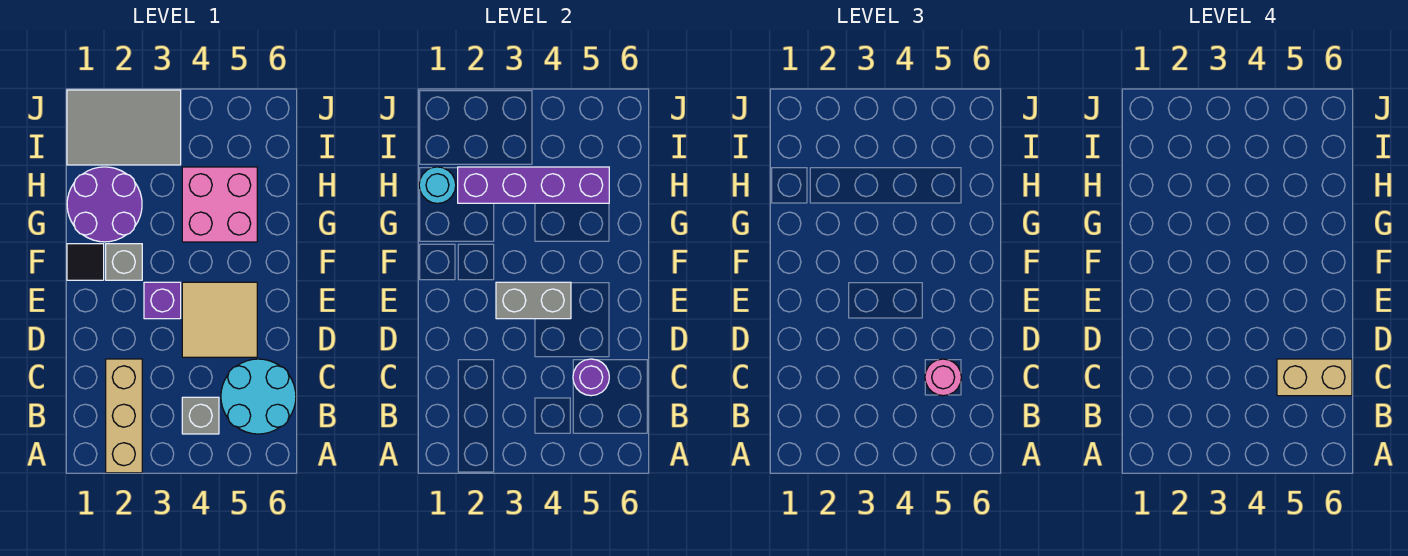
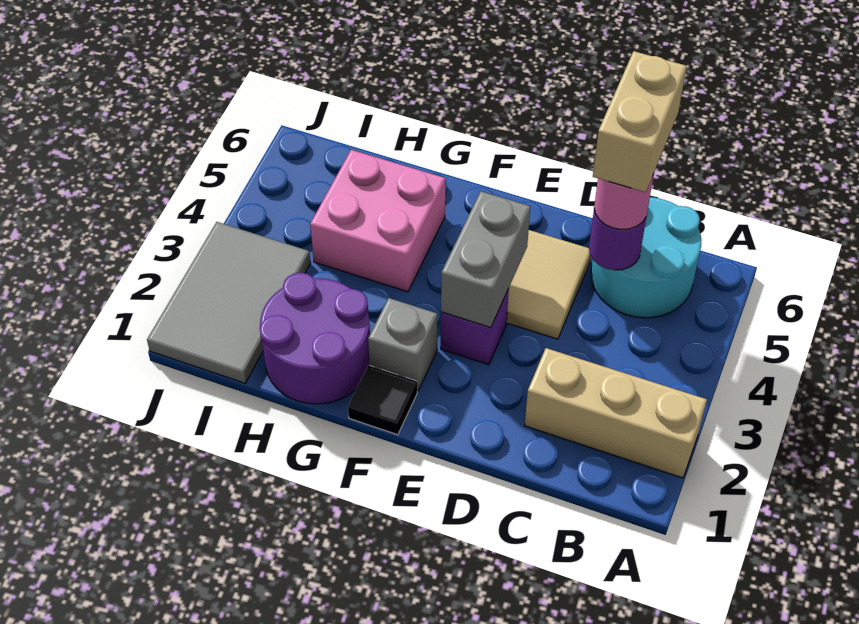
grey brick B4 level 1 -> none
cyan round brick H1 level 2 -> none
purple brick H2:H5 level 2 -> none

